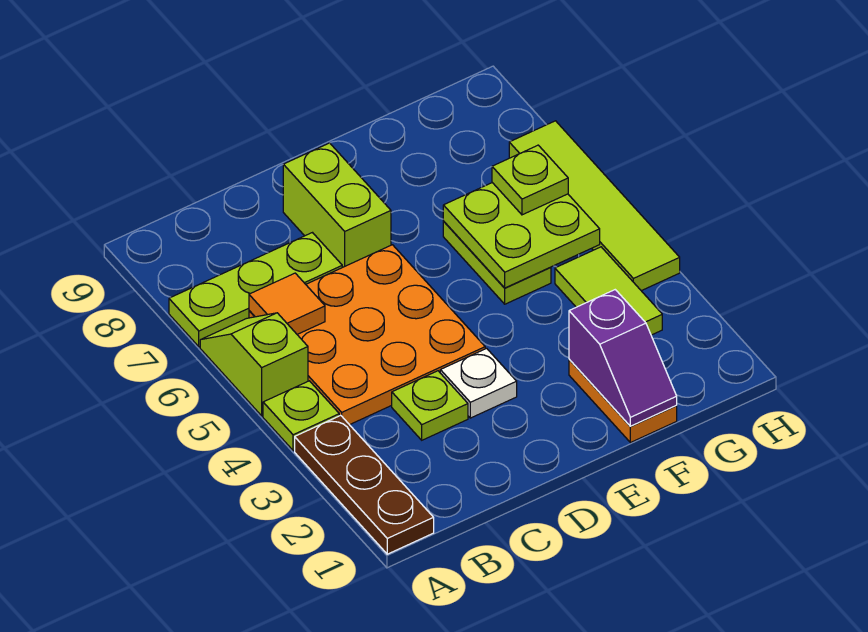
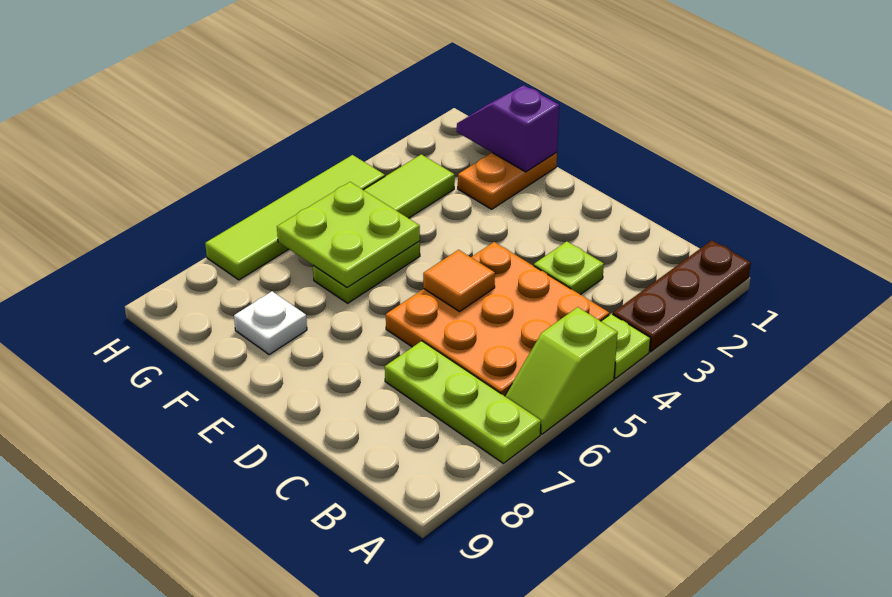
orange tile B6 level 2 -> orange tile D5 level 2
white plate D3 level 1 -> white plate F8 level 1
lime brick D7:D8 level 1 -> none
purple slope F1:F2 level 2 top 2 -> purple slope F1:G1 level 2 top F
lime plate G6 level 3 -> none

